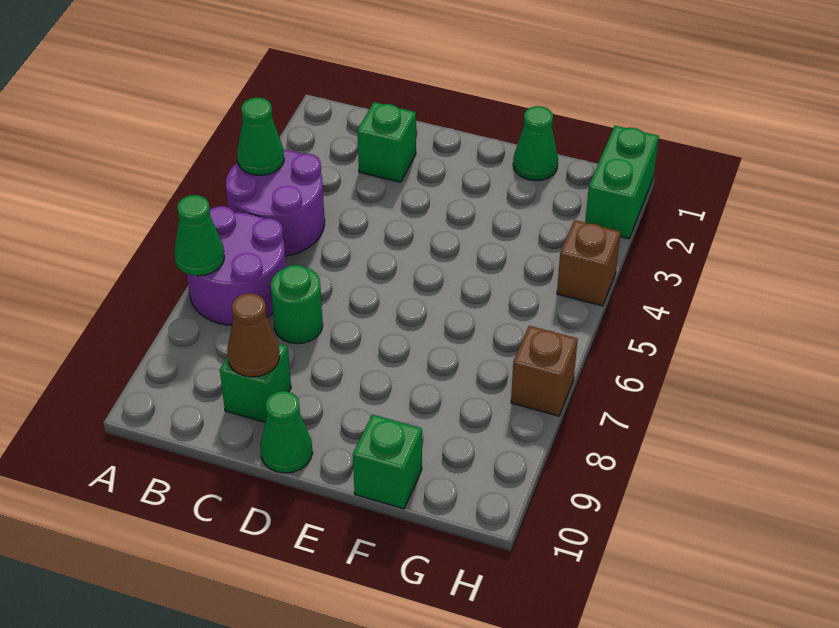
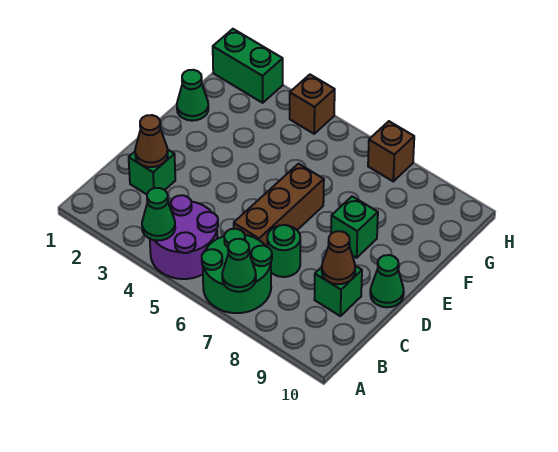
purple round brick A6:B7 level 1 -> green round brick A6:B7 level 1
none -> brown cone C2 level 2
none -> brown brick C6:E6 level 1
green brick F10 level 1 -> green brick E8 level 1

